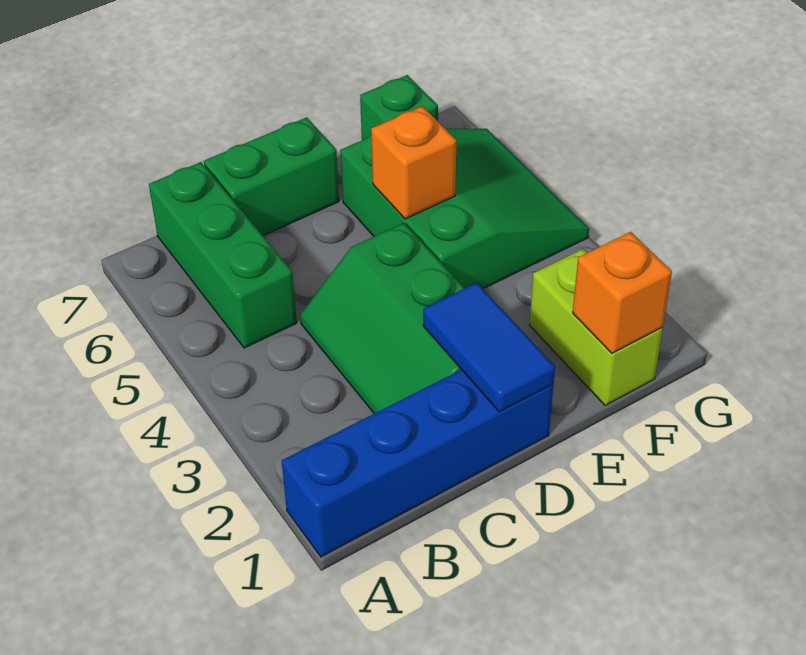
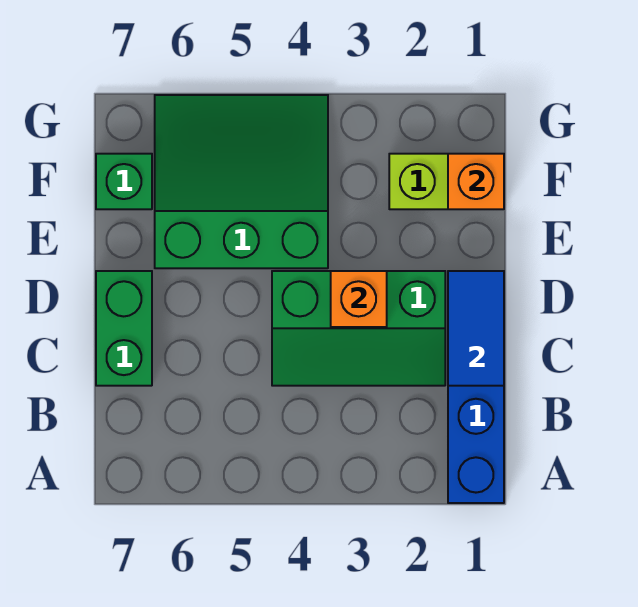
green brick B5:B7 level 1 -> none
blue tile D1:D2 level 2 -> blue tile C1:D1 level 2
orange brick E5 level 2 -> orange brick D3 level 2

